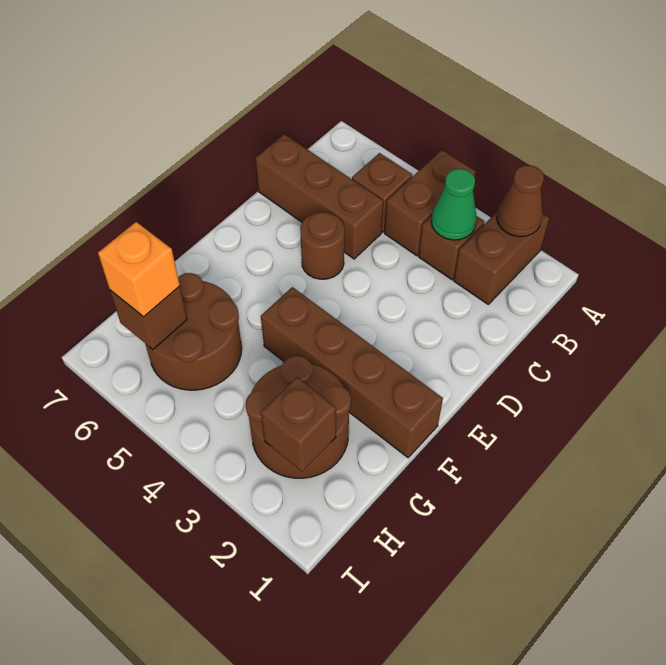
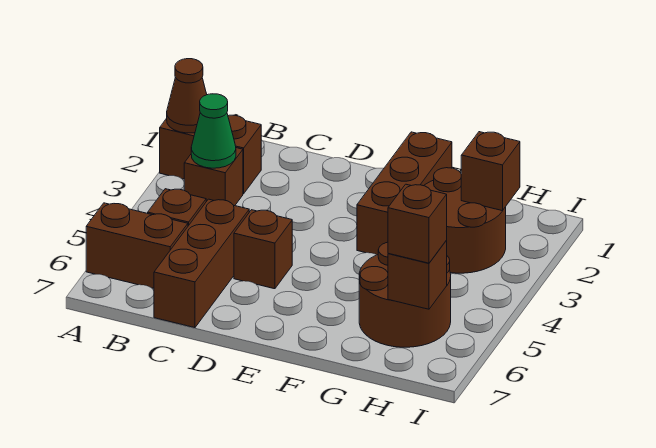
brown brick A4:B4 level 1 -> brown brick A6:B6 level 1
brown round brick D5 level 1 -> brown brick D5 level 1
brown brick F1:F4 level 1 -> brown brick F1:F3 level 1
orange brick H6 level 3 -> brown brick H6 level 3

